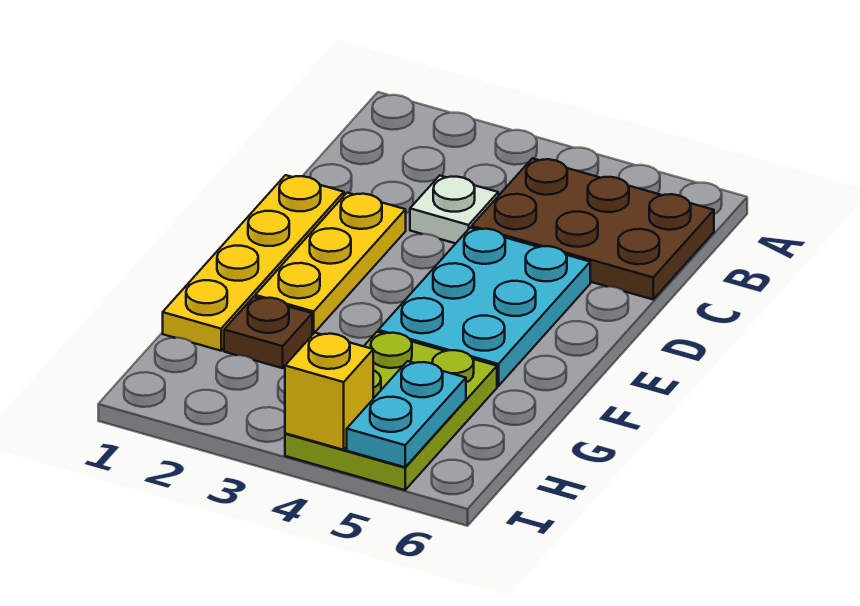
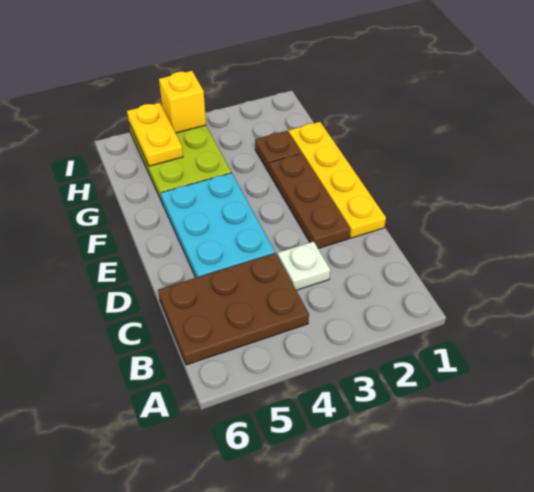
yellow plate D2:F2 level 1 -> brown plate D2:F2 level 1
cyan plate H5:I5 level 2 -> yellow plate H5:I5 level 2

